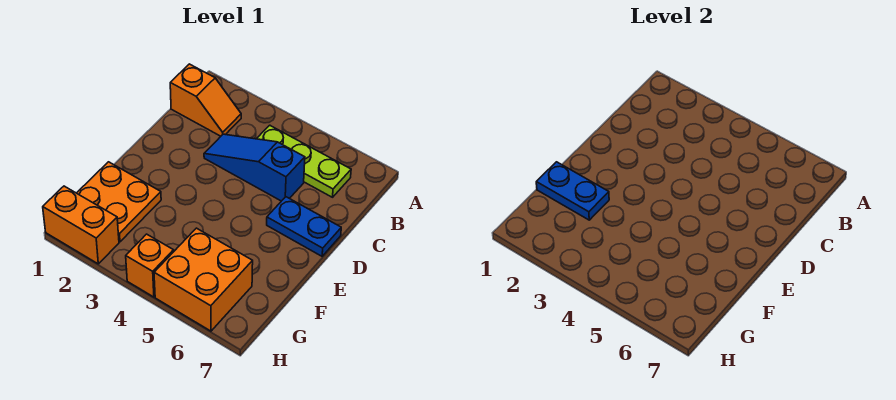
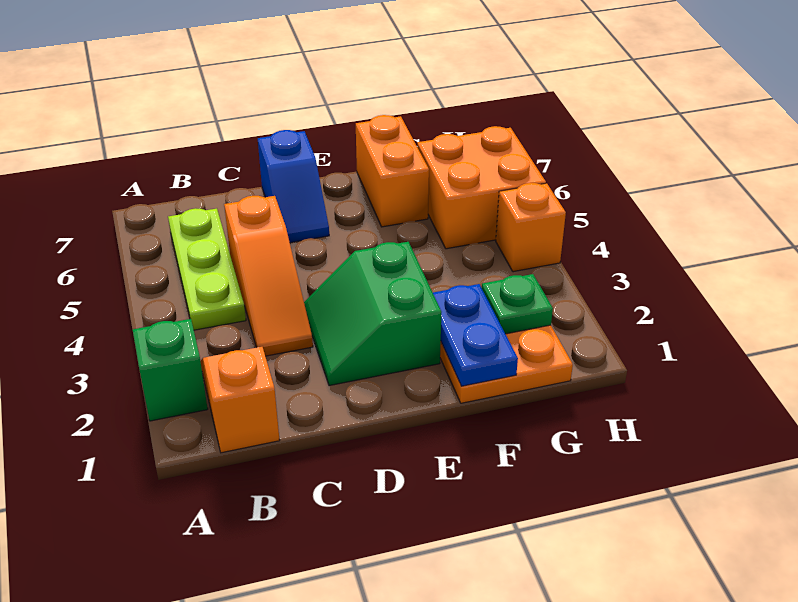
none -> green brick A2 level 1
blue slope C3:C5 level 1 top 5 -> orange slope C3:C5 level 1 top 5
none -> green slope D2:E3 level 1 top E
blue plate D6:D7 level 1 -> blue slope D6:D7 level 1 top 7
none -> green plate G2 level 2
orange brick H1:H2 level 1 -> orange brick F6:F7 level 1

